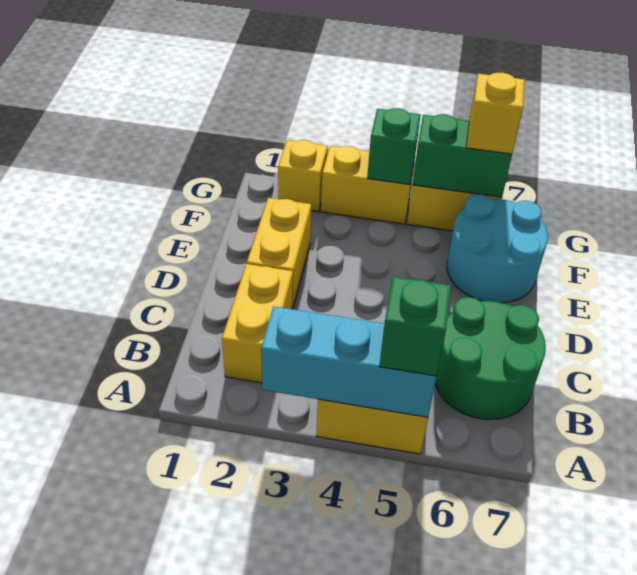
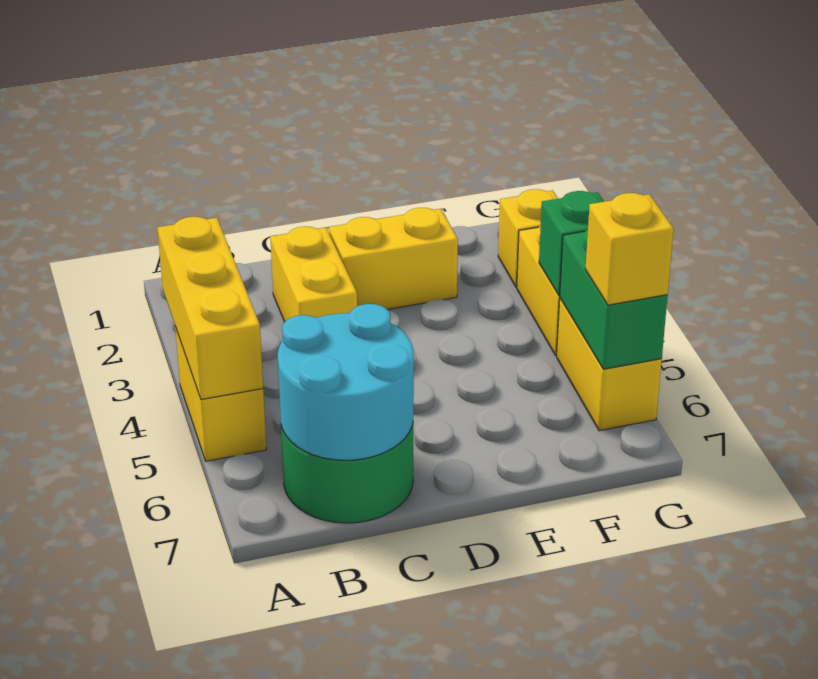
cyan brick A3:A5 level 2 -> yellow brick A3:A5 level 2
green brick A5 level 3 -> none
yellow brick B2:C2 level 1 -> yellow brick C2:C3 level 1
cyan round brick E6:F7 level 1 -> cyan round brick B6:C7 level 2

